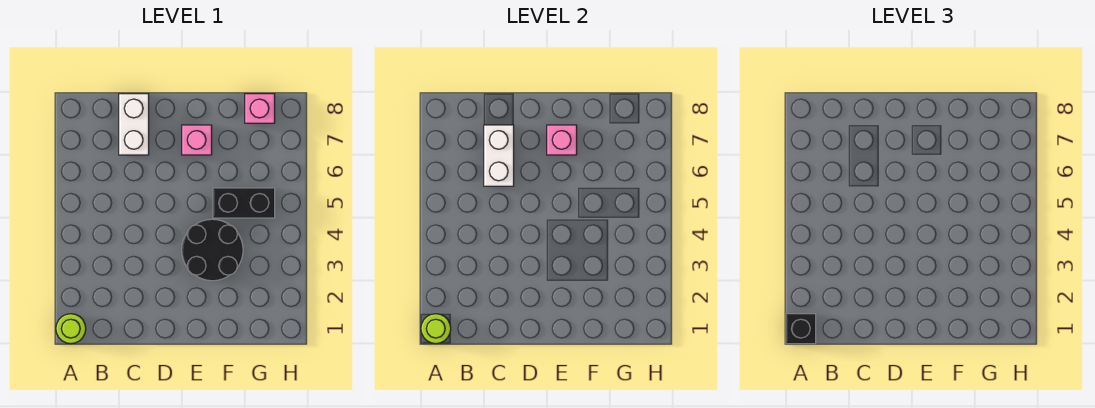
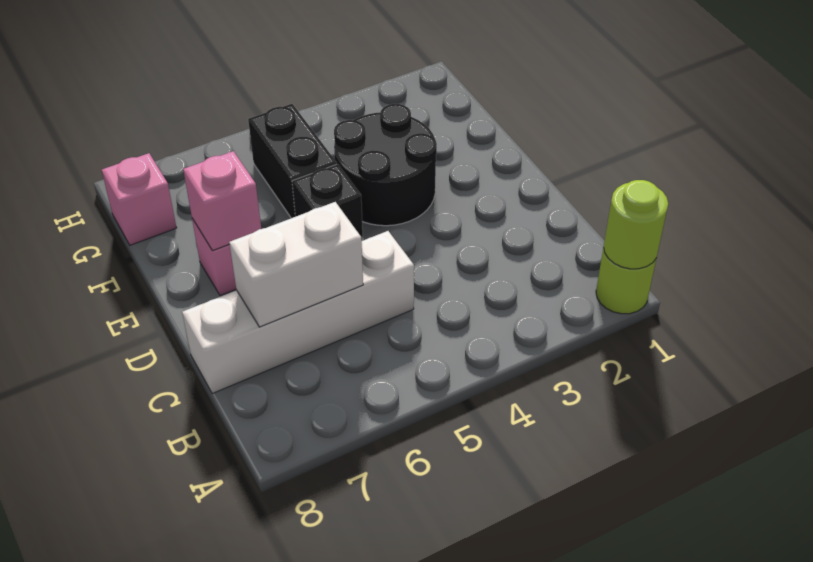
black brick A1 level 3 -> black brick E5 level 1
white brick C7:C8 level 1 -> white brick C5:C8 level 1

